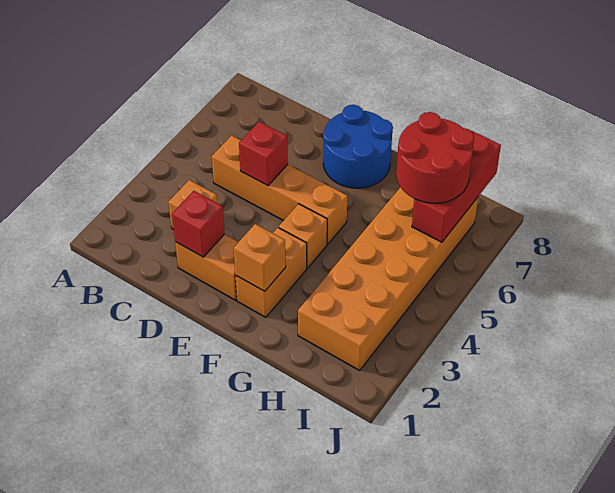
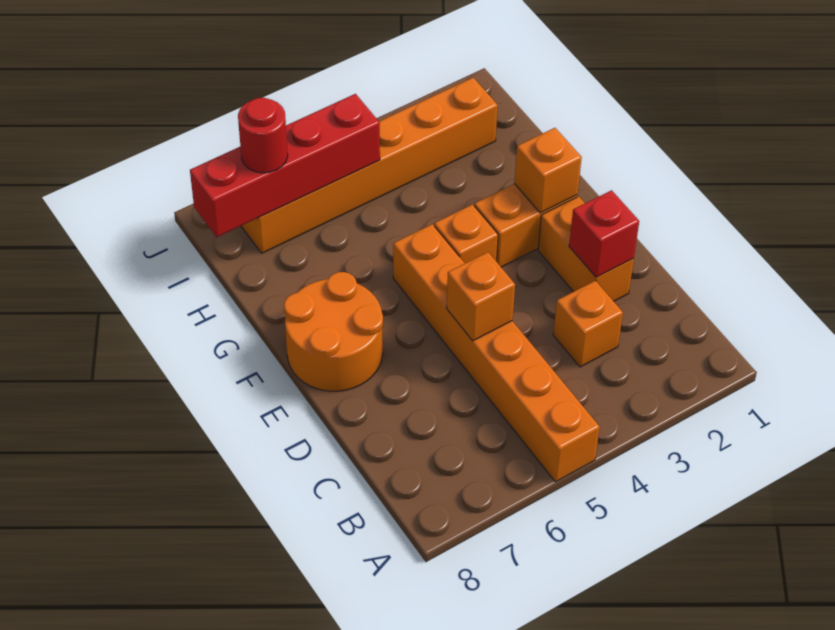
orange brick C5:F5 level 1 -> orange brick A5:F5 level 1
red brick D5 level 2 -> orange brick D5 level 2
blue round brick E7:F8 level 1 -> orange round brick E7:F8 level 1
orange brick H2:I7 level 1 -> orange brick I2:I7 level 1
red round brick H6:I7 level 3 -> red round brick I7 level 3
red brick I6:I8 level 2 -> red brick I5:I8 level 2

